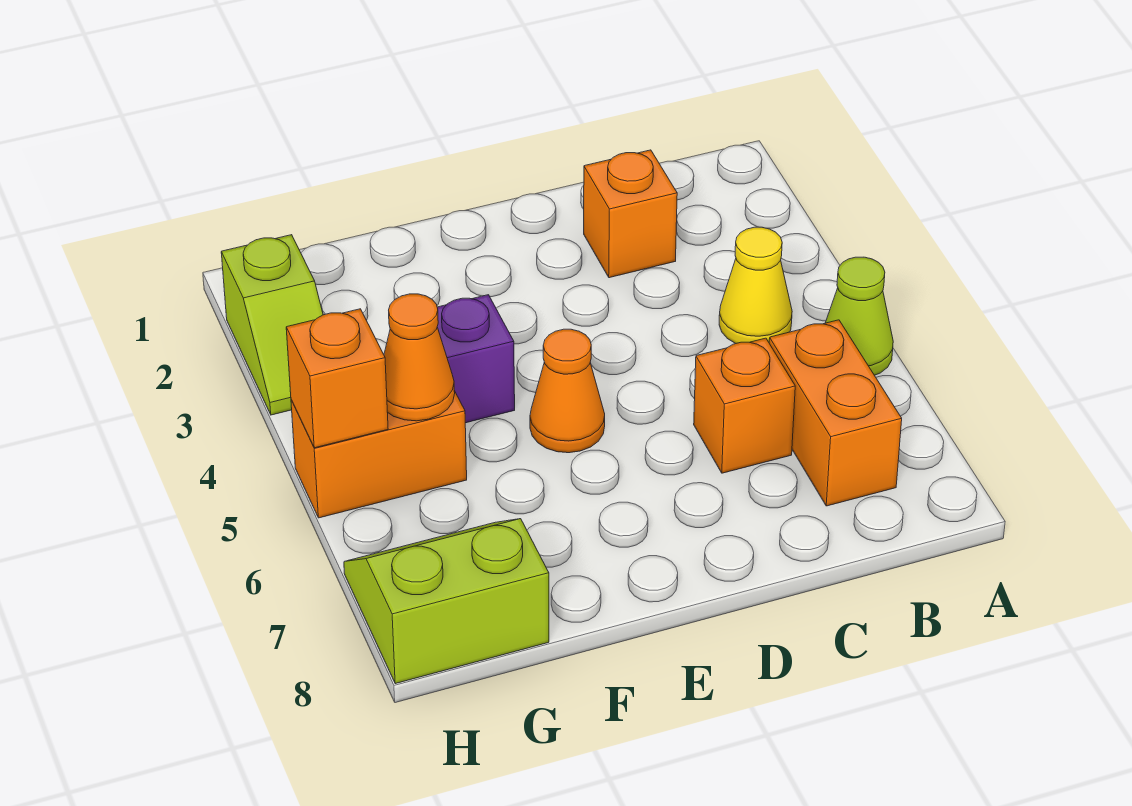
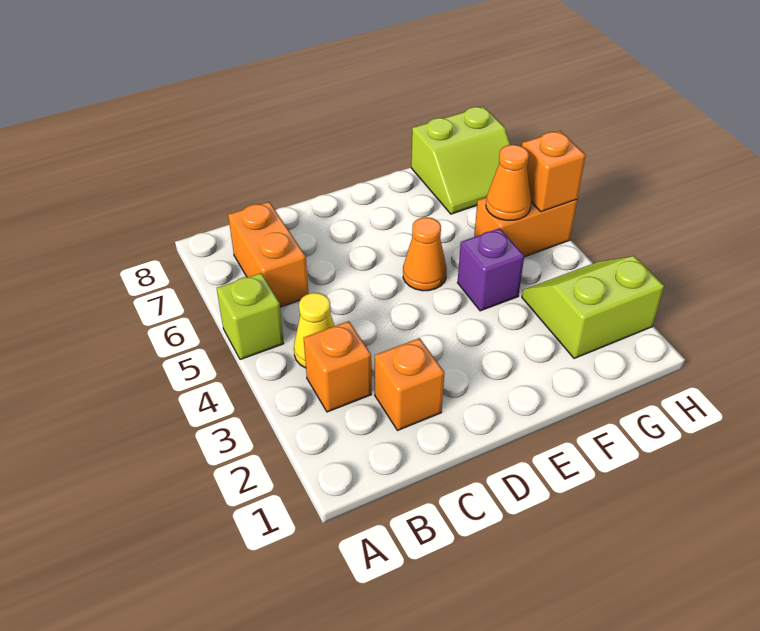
lime cone A5 level 1 -> lime brick A5 level 1
orange brick C6 level 1 -> orange brick B3 level 1
lime slope H2:H3 level 1 top 2 -> lime slope G2:H3 level 1 top 2

